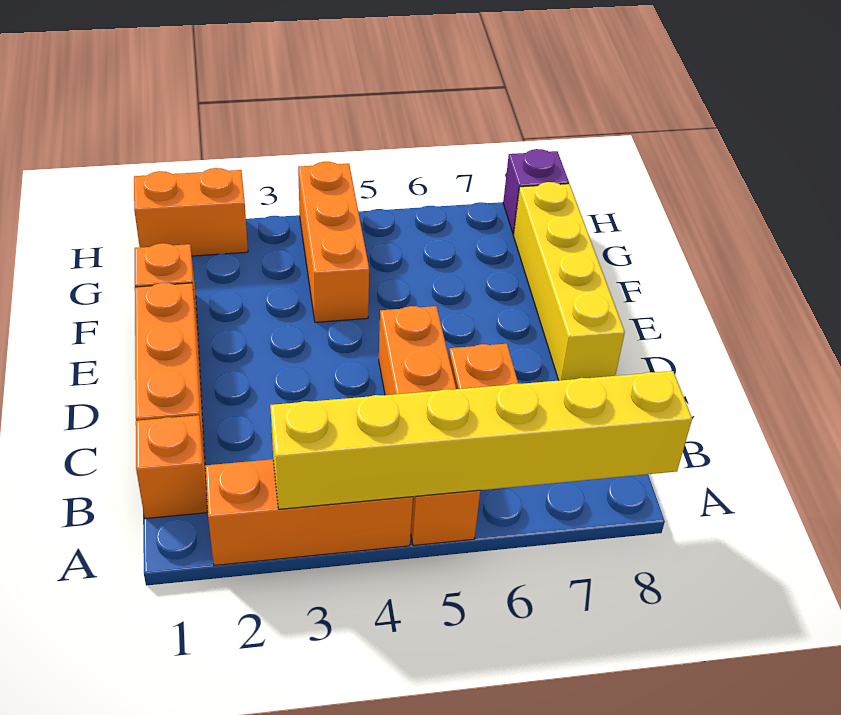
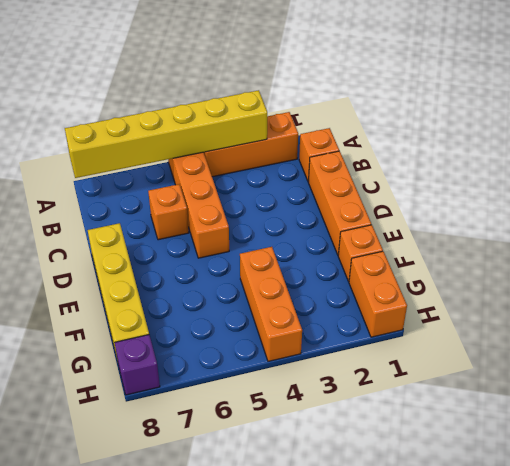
orange brick H1:H2 level 1 -> orange brick G1:H1 level 1

